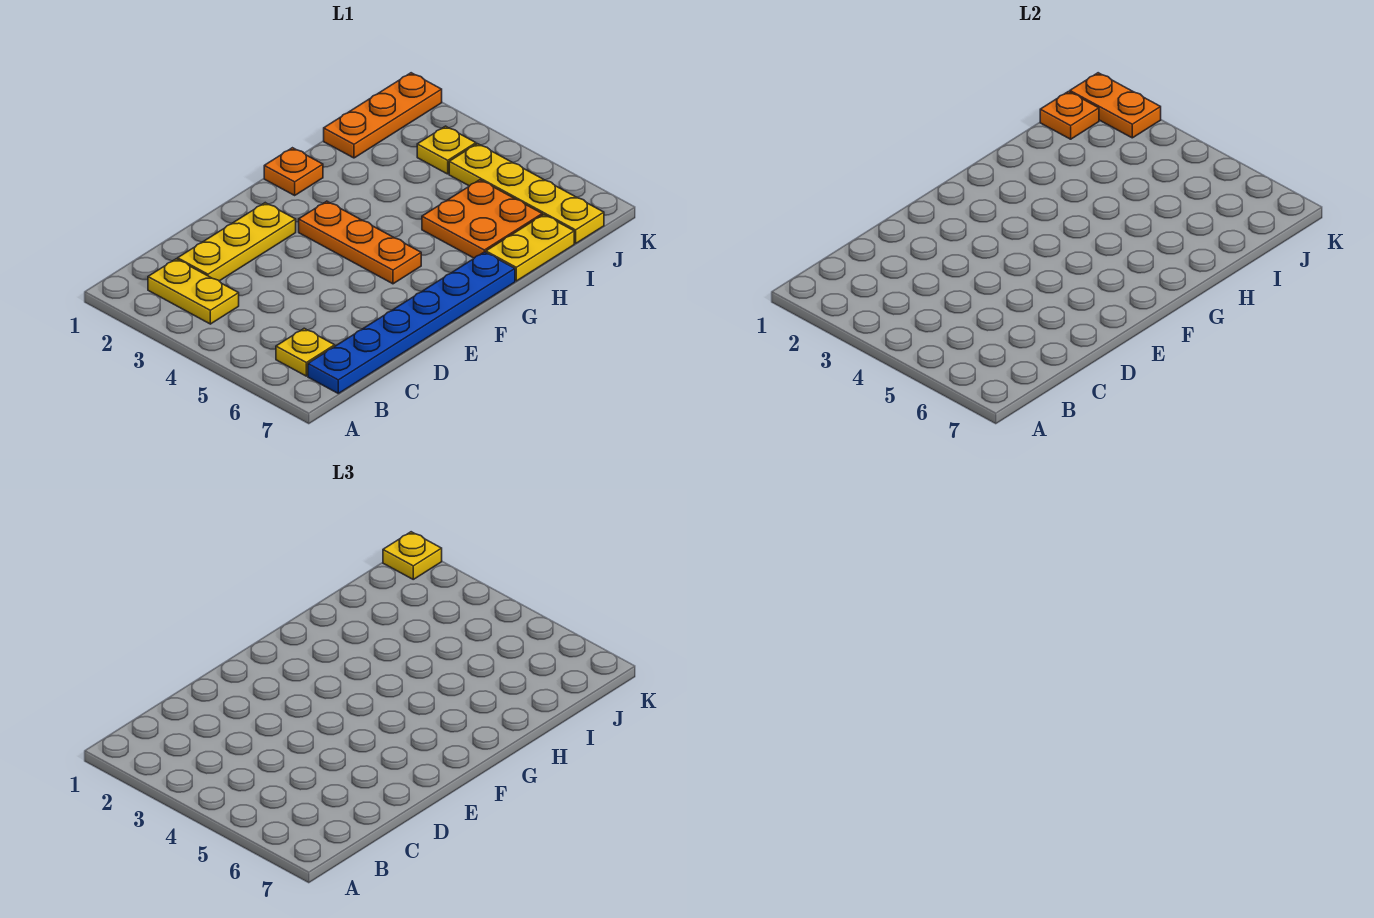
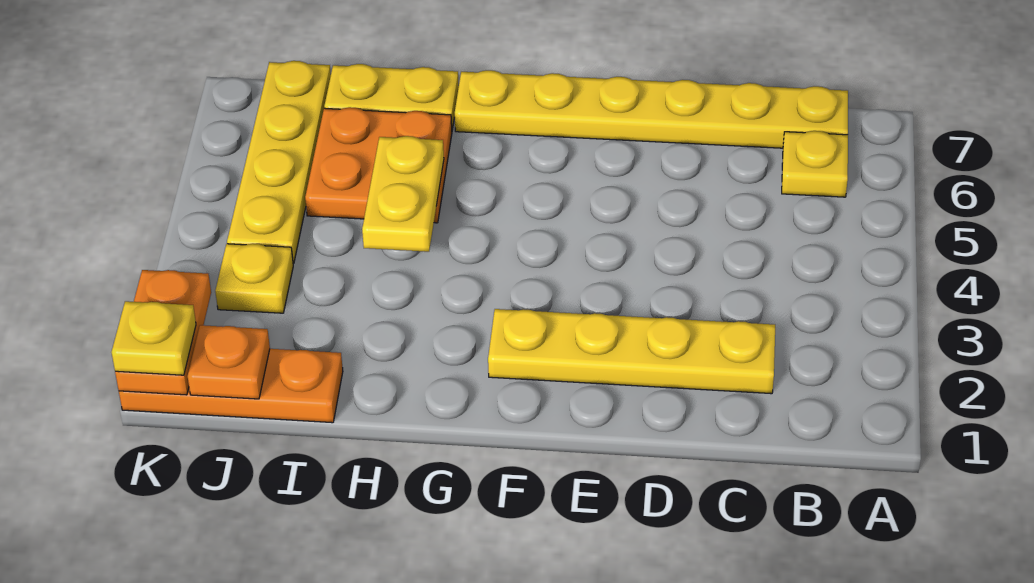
yellow plate B2:B3 level 1 -> yellow plate H4:H5 level 2
blue plate B7:G7 level 1 -> yellow plate B7:G7 level 1
yellow plate C2:E2 level 1 -> yellow plate C2:F2 level 1
orange plate F3:F5 level 1 -> none
orange plate G1 level 1 -> none

